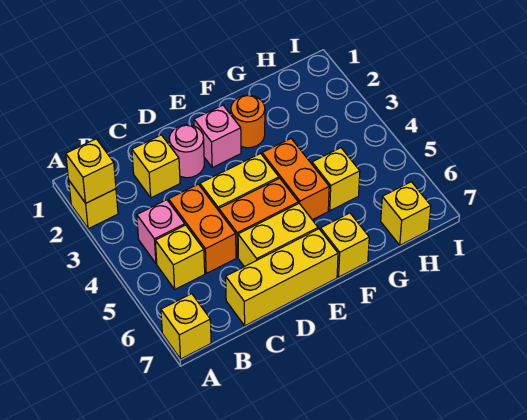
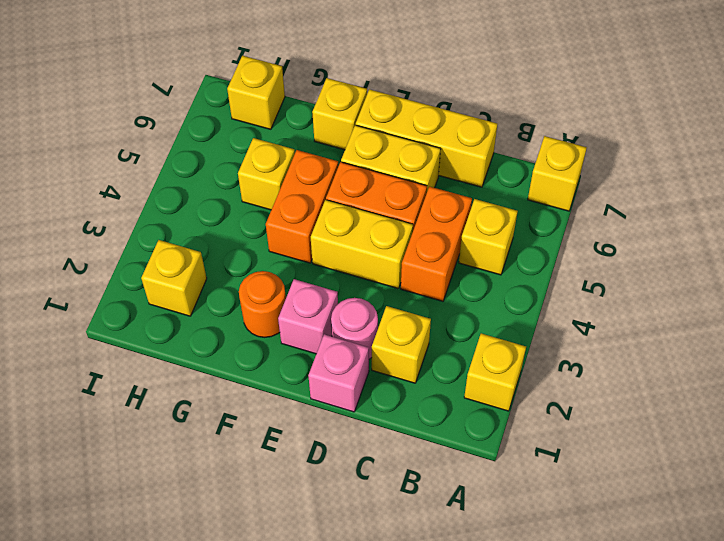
yellow brick A2 level 2 -> yellow brick H2 level 1
pink brick B4 level 1 -> pink brick D1 level 1

